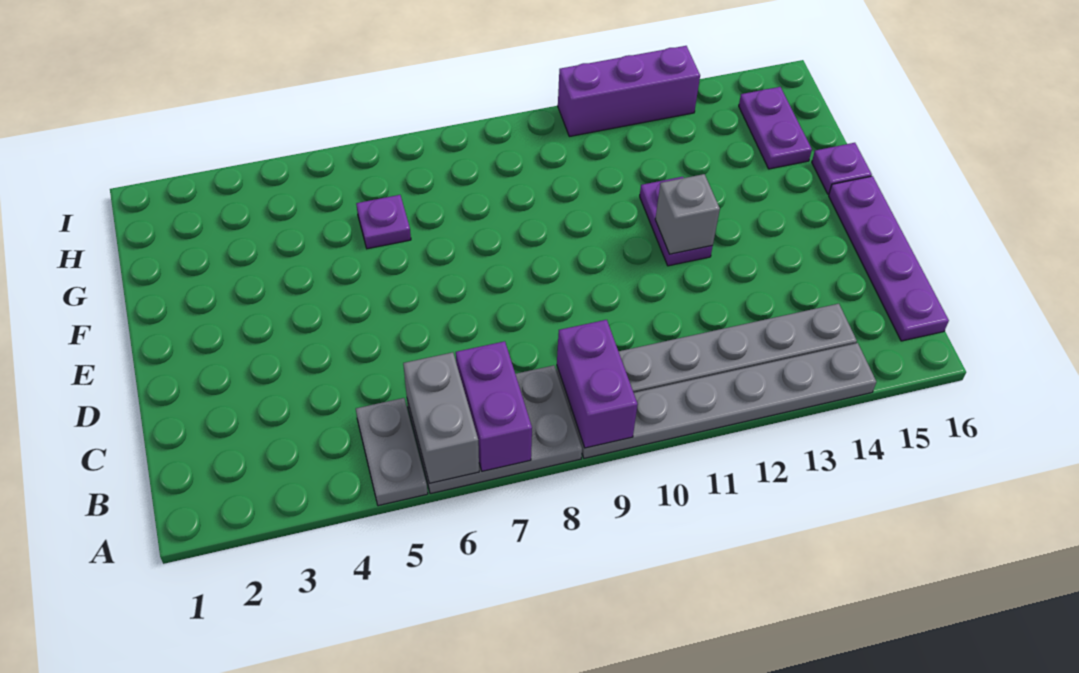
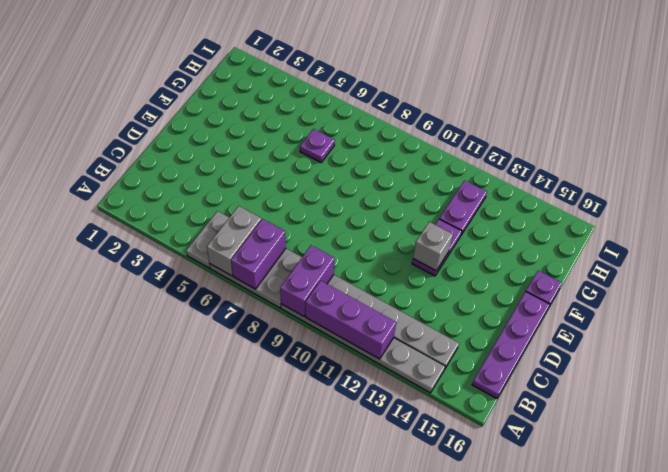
purple plate G15:H15 level 1 -> purple plate G12:H12 level 1
purple brick I11:I13 level 1 -> purple brick A10:A12 level 2

